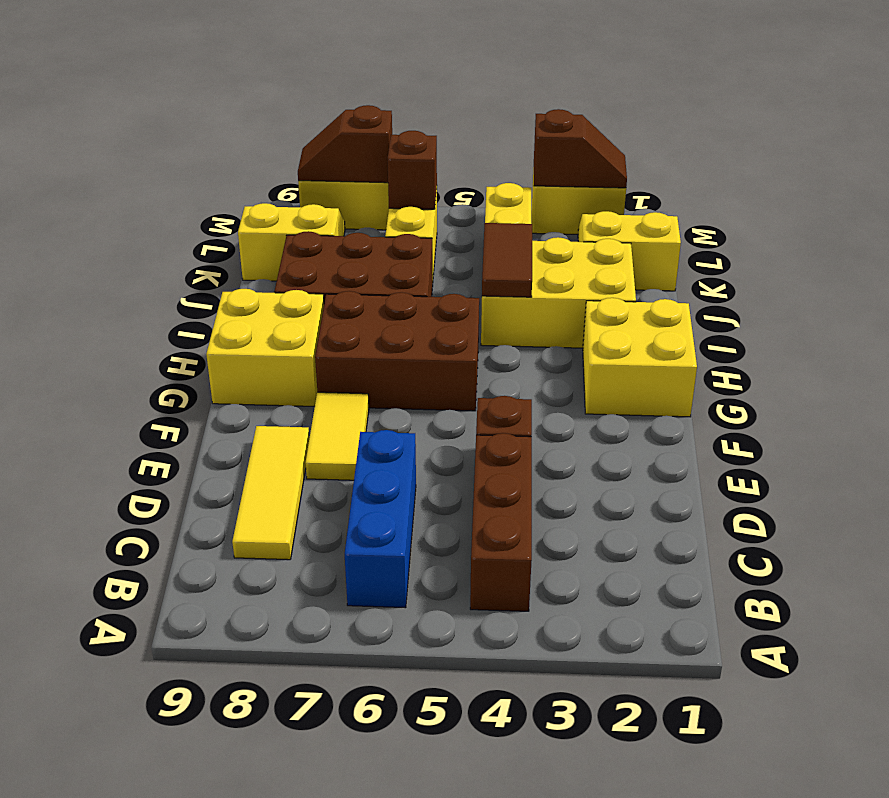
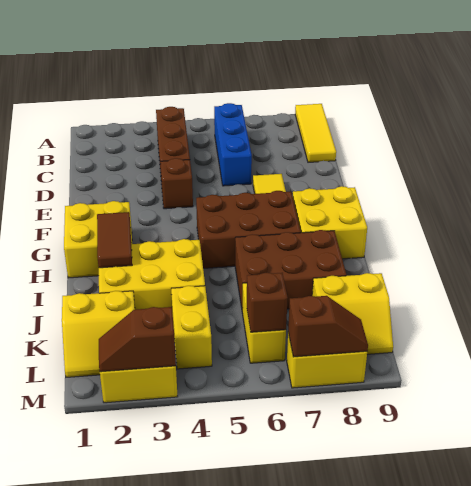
yellow tile C8:E8 level 1 -> yellow tile A9:C9 level 1
brown tile I4:J4 level 2 -> brown tile H2:I2 level 2

